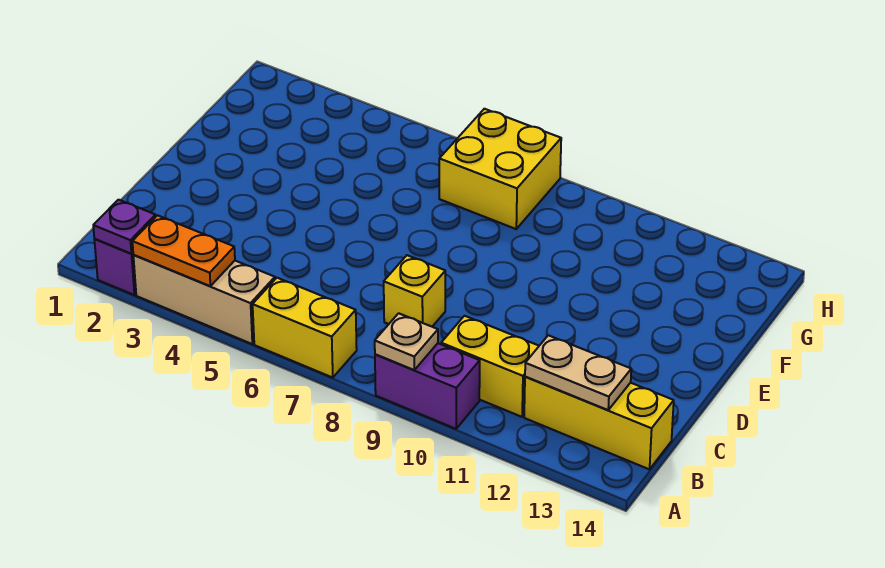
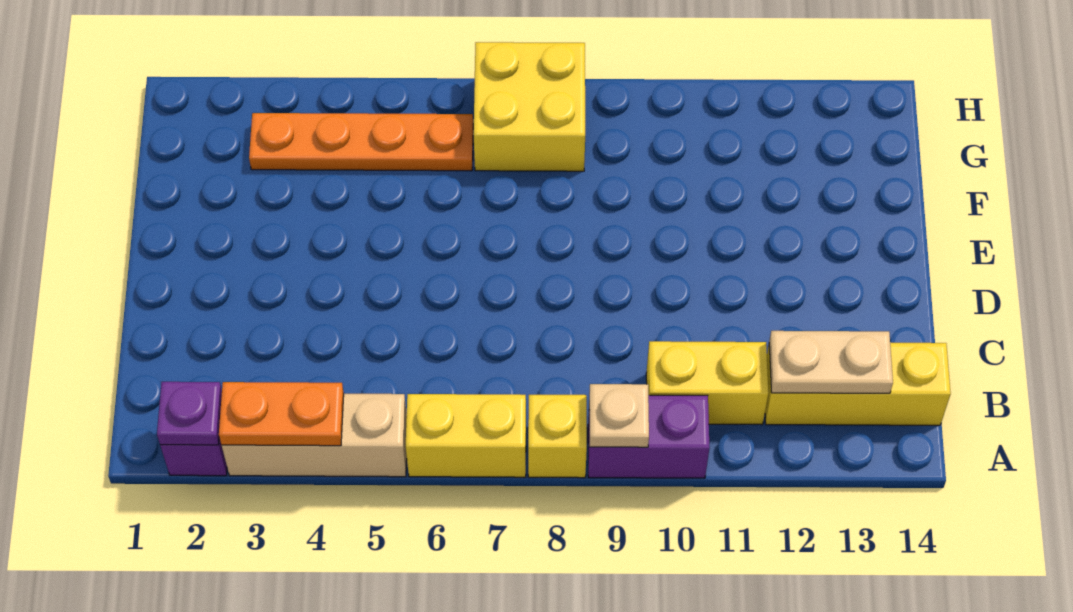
yellow brick C8 level 1 -> yellow brick A8 level 1
none -> orange plate G3:G6 level 1

